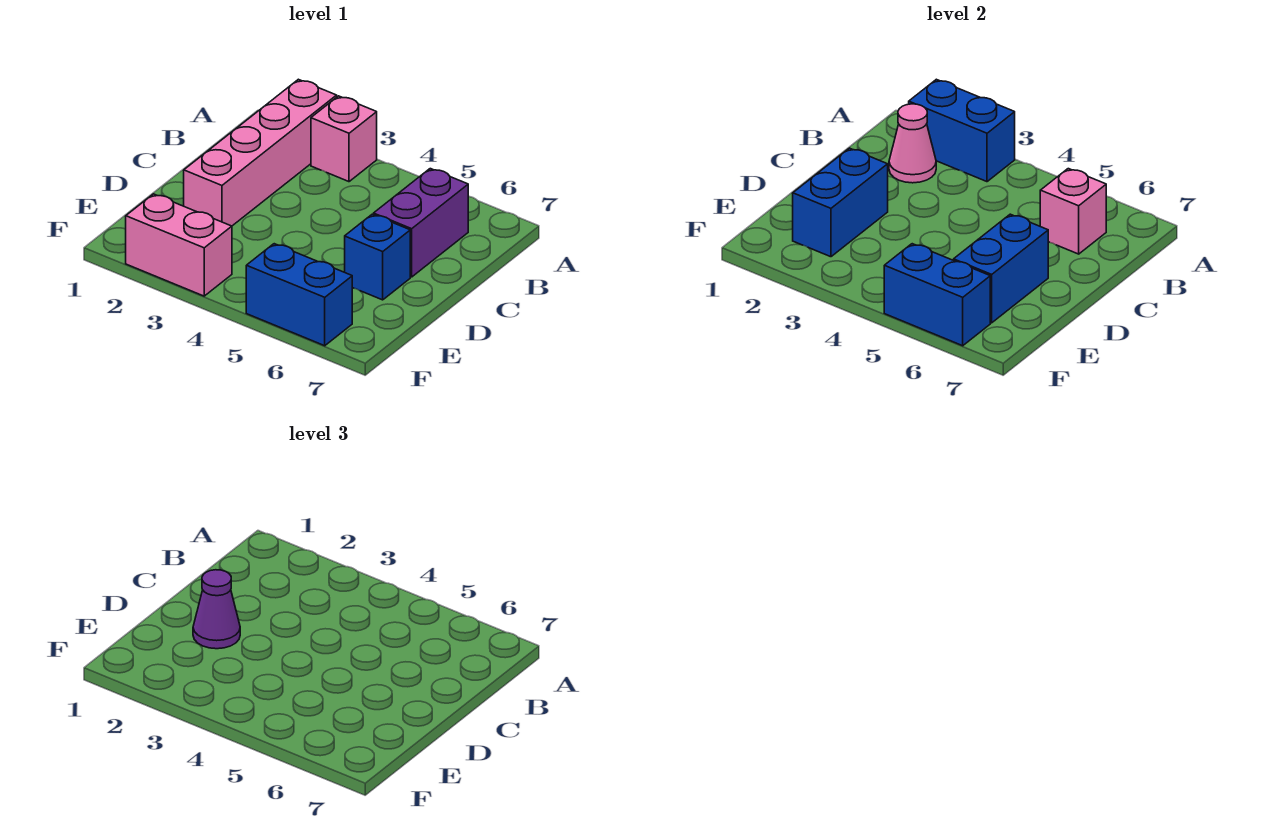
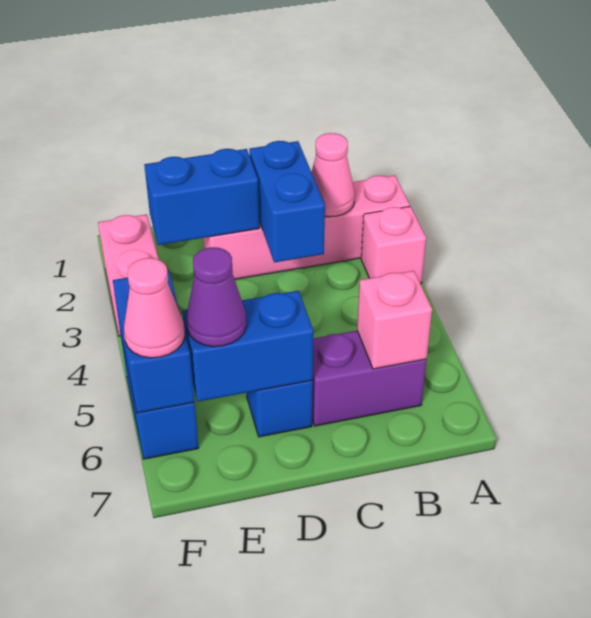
blue brick A2:A3 level 2 -> blue brick C2:C3 level 2
purple cone D2 level 3 -> purple cone E6 level 3
none -> pink cone F6 level 3

